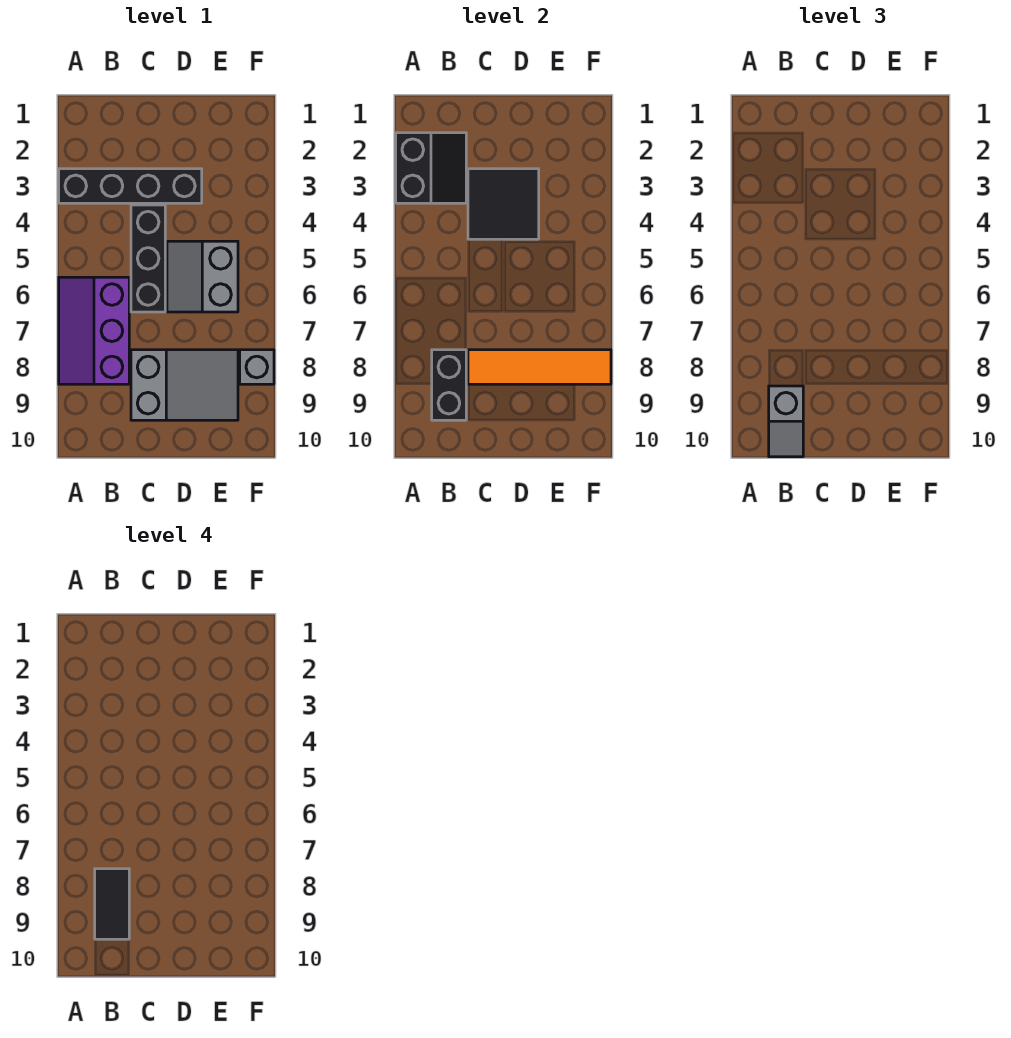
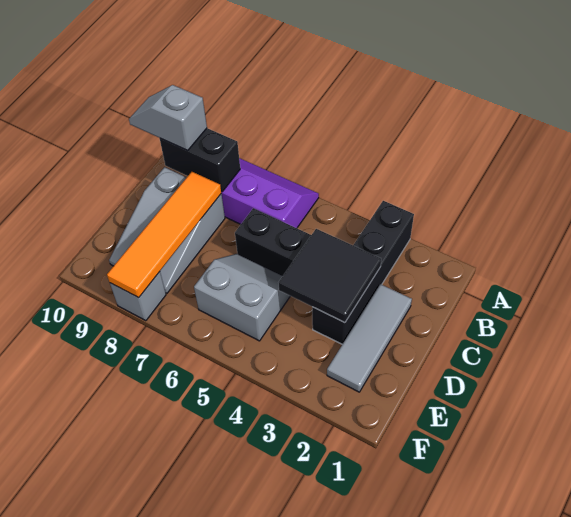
black slope A2:B3 level 2 top A -> none
black tile B8:B9 level 4 -> none
none -> grey tile C2:E2 level 1

